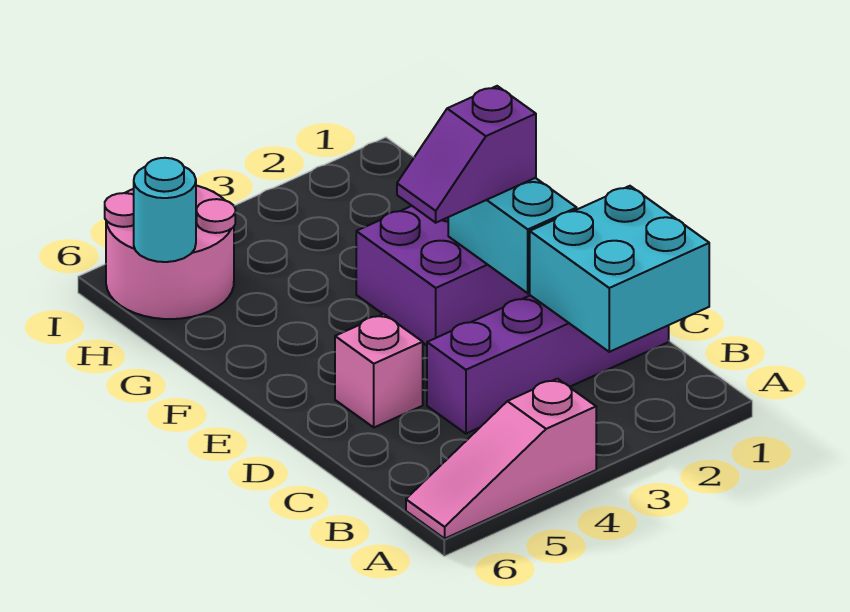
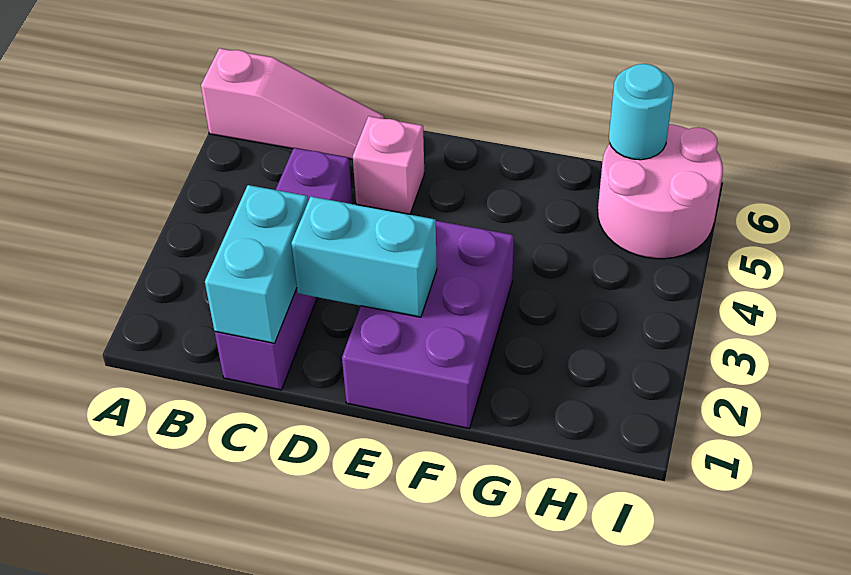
pink slope A4:A6 level 1 top 4 -> pink slope A6:C6 level 1 top A
cyan brick B1:C2 level 2 -> cyan brick C1:C2 level 2
purple slope E2:E3 level 3 top 2 -> none

